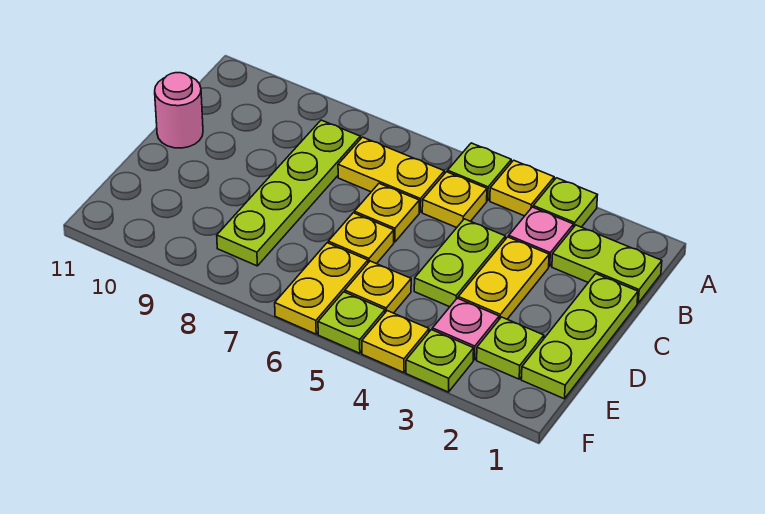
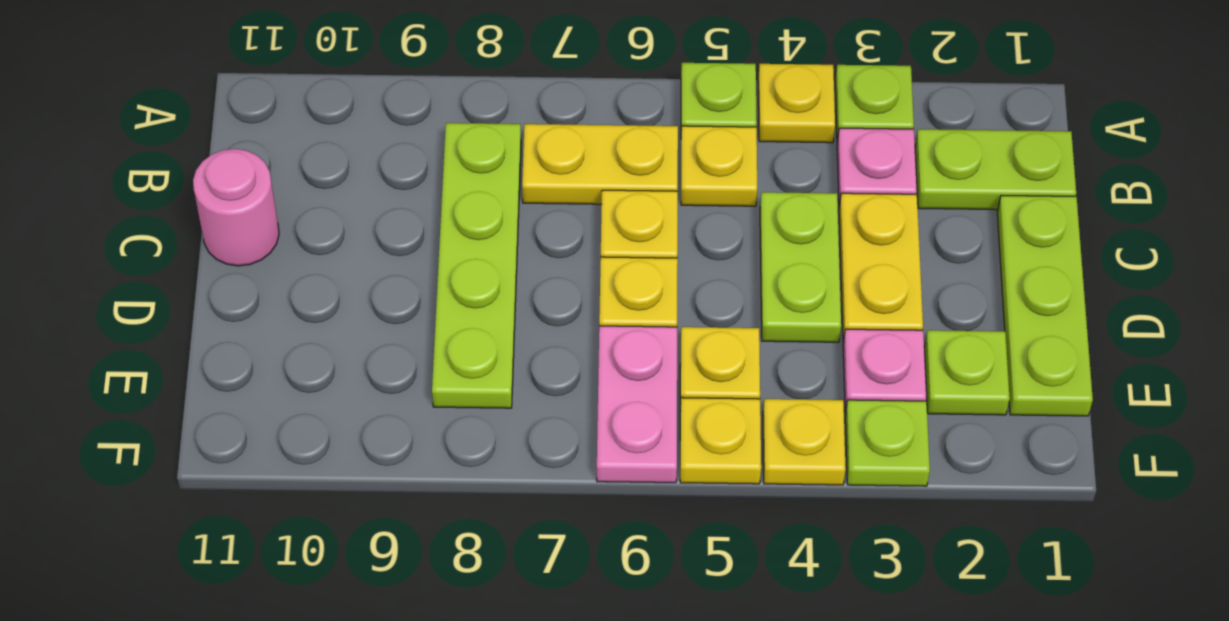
yellow plate E6:F6 level 1 -> pink plate E6:F6 level 1
lime plate F5 level 1 -> yellow plate F5 level 1

